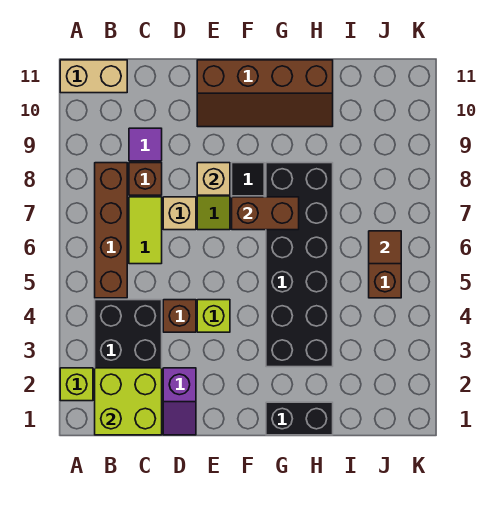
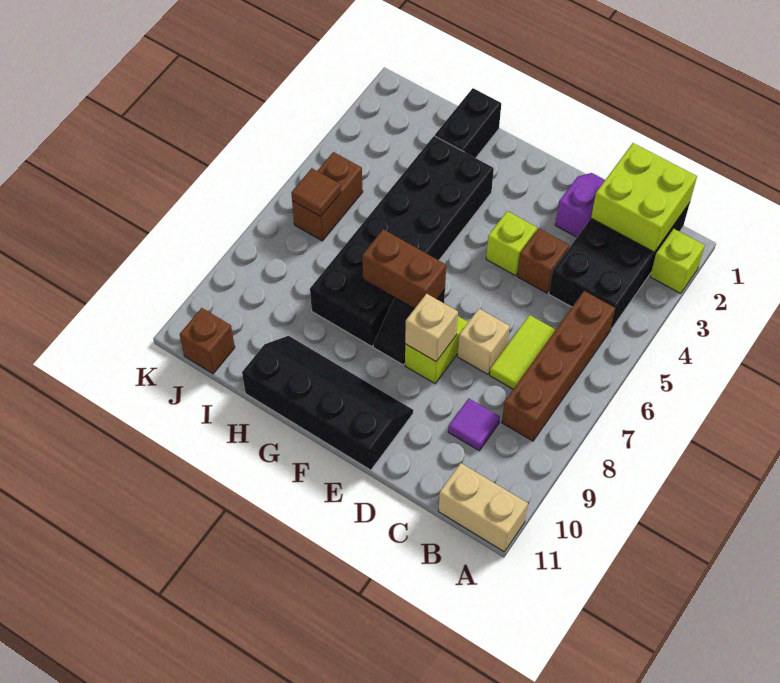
brown brick C8 level 1 -> brown brick J11 level 1
brown slope E10:H11 level 1 top 11 -> black slope E10:H11 level 1 top 11
black brick G1:H1 level 1 -> black brick H1:H2 level 1

